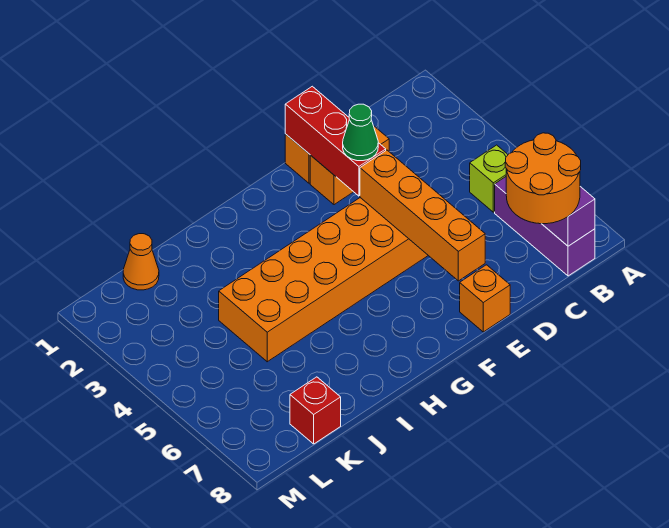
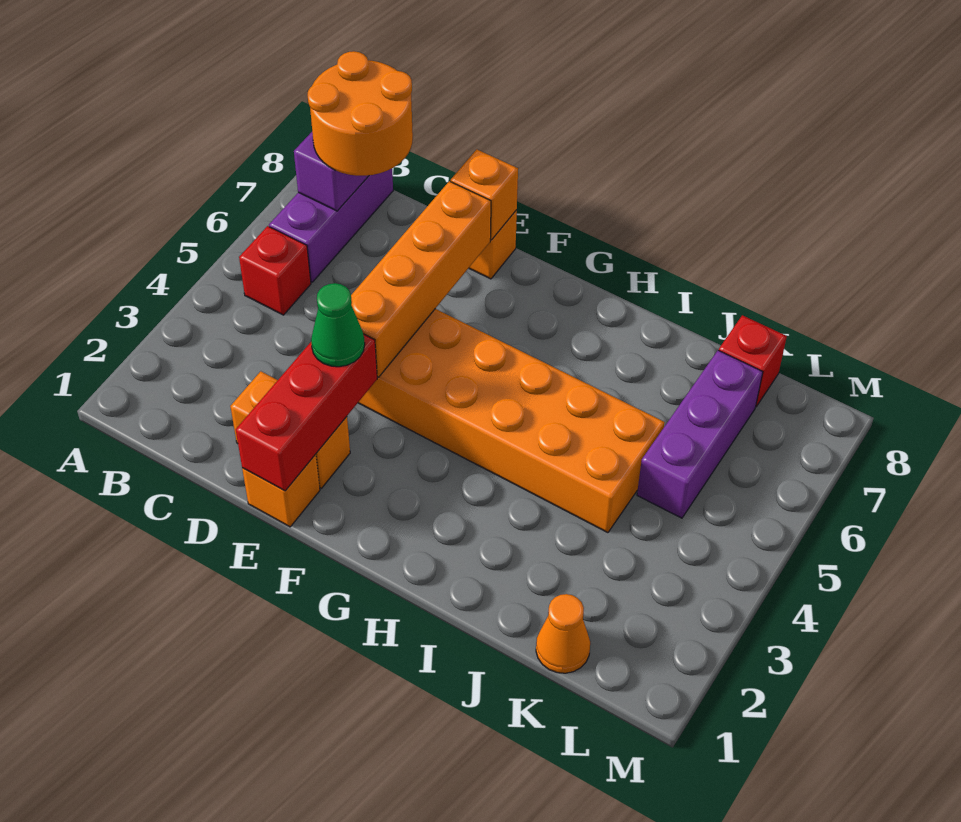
lime brick B5 level 1 -> red brick B5 level 1
none -> orange brick E8 level 2
none -> purple brick K5:K7 level 1

